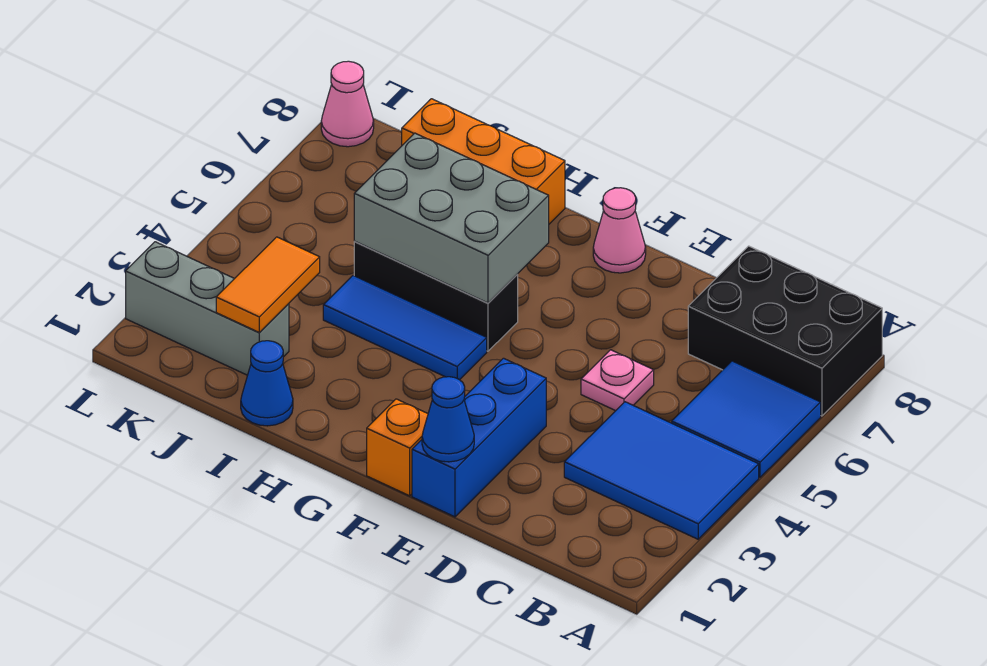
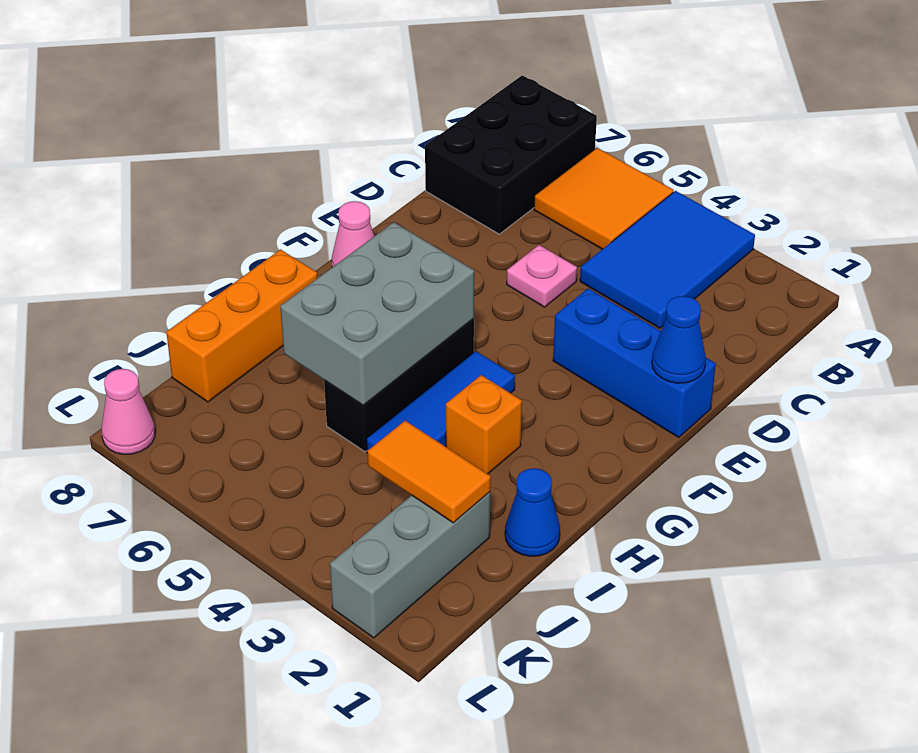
blue tile A5:B6 level 1 -> orange tile A5:B6 level 1
orange brick F1 level 1 -> orange brick H3 level 1

